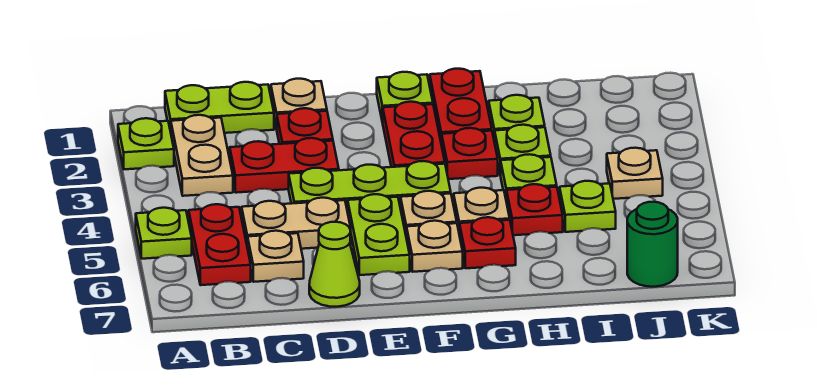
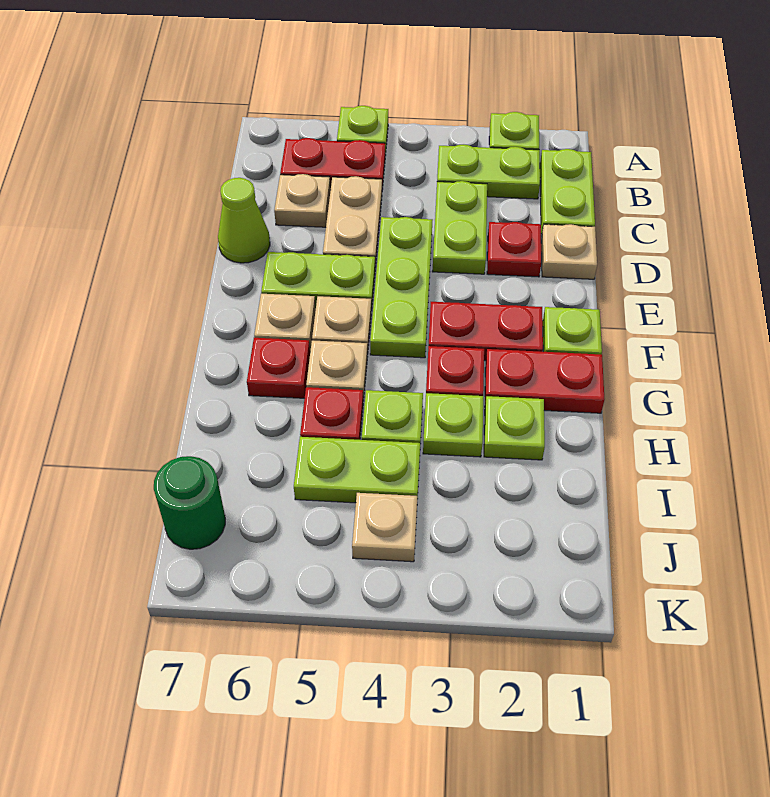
tan plate B2:B3 level 1 -> lime plate B2:B3 level 1
red plate C3:D3 level 1 -> lime plate C3:D3 level 1
lime plate I5 level 1 -> lime plate I4:I5 level 1

